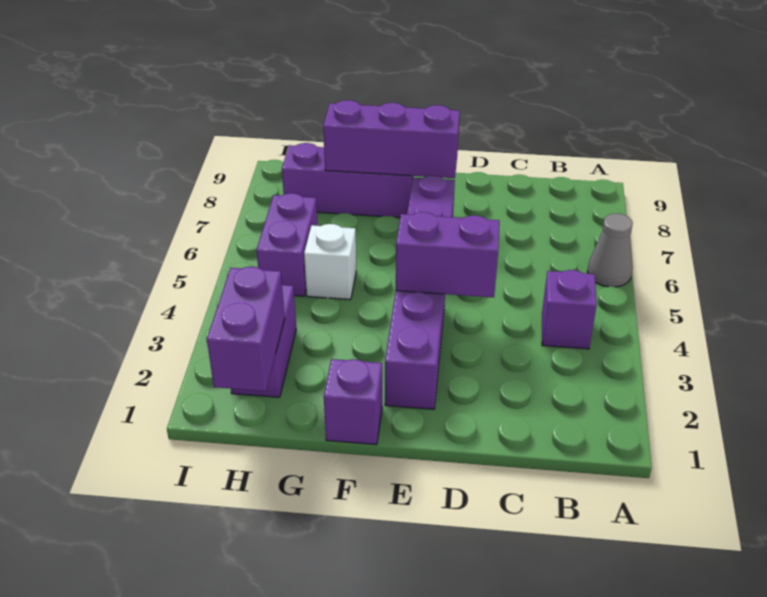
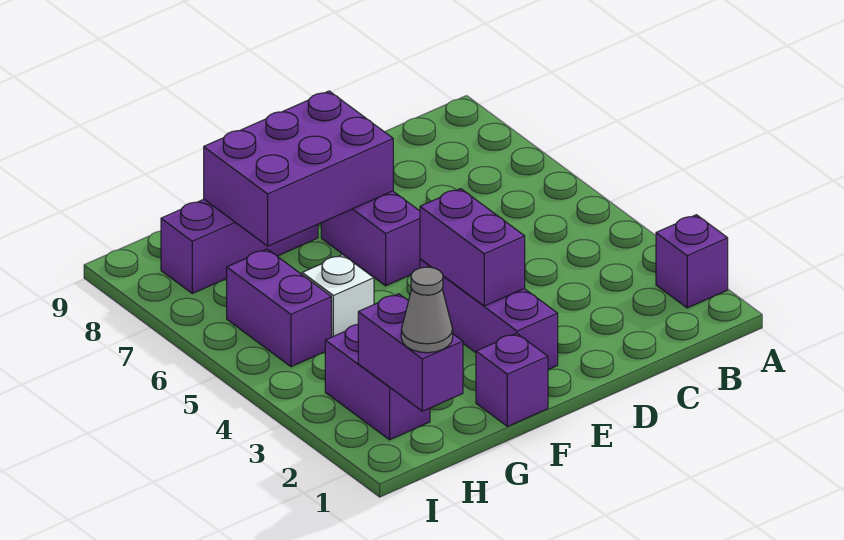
grey cone A6 level 1 -> grey cone H1 level 3
purple brick B4 level 1 -> purple brick A2 level 1
purple brick D4:E4 level 2 -> purple brick E3:E4 level 2
purple brick E8:G8 level 2 -> purple brick E7:G8 level 2

